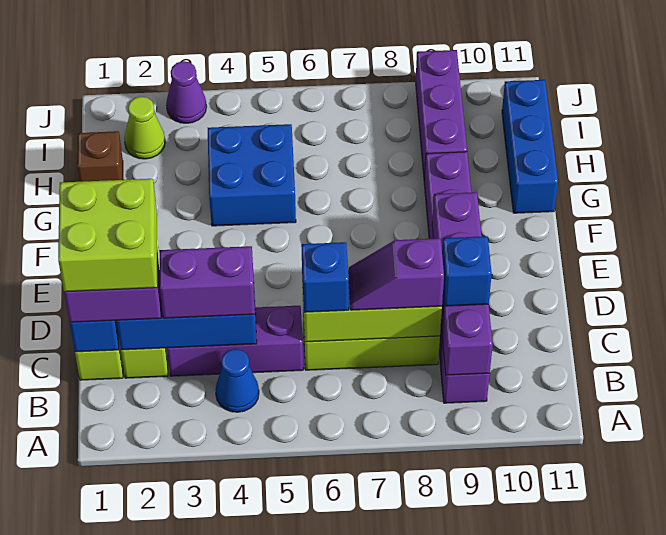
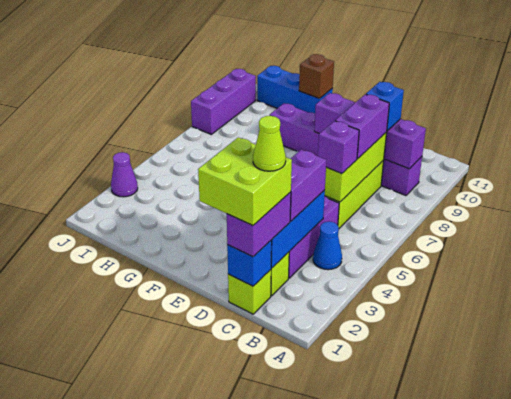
blue brick C6 level 3 -> purple brick C6 level 3
purple slope C7:C8 level 3 top 8 -> purple brick C7:C8 level 3
blue brick G4:H5 level 1 -> none
brown brick H1 level 1 -> brown brick G11 level 2
purple brick H9:J9 level 1 -> purple brick J8:J10 level 1
lime cone I2 level 1 -> lime cone C2 level 5

